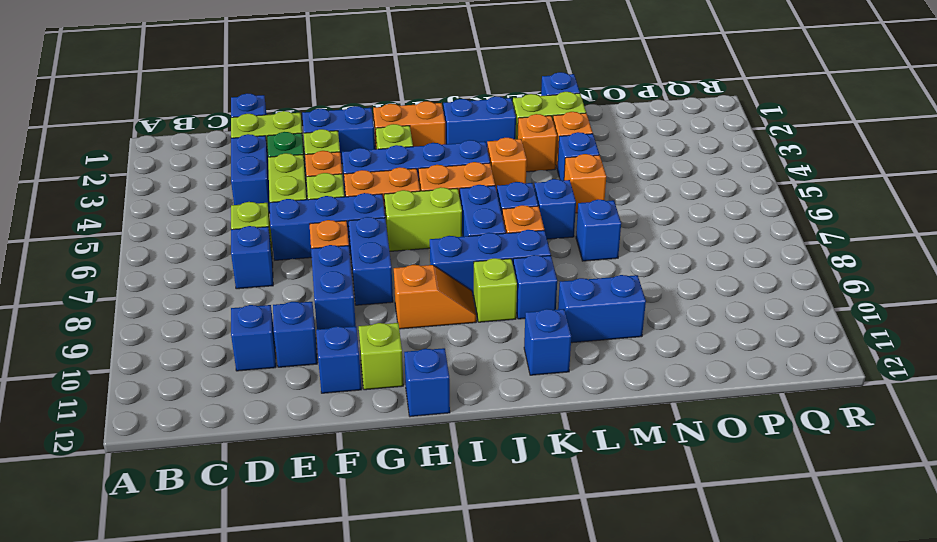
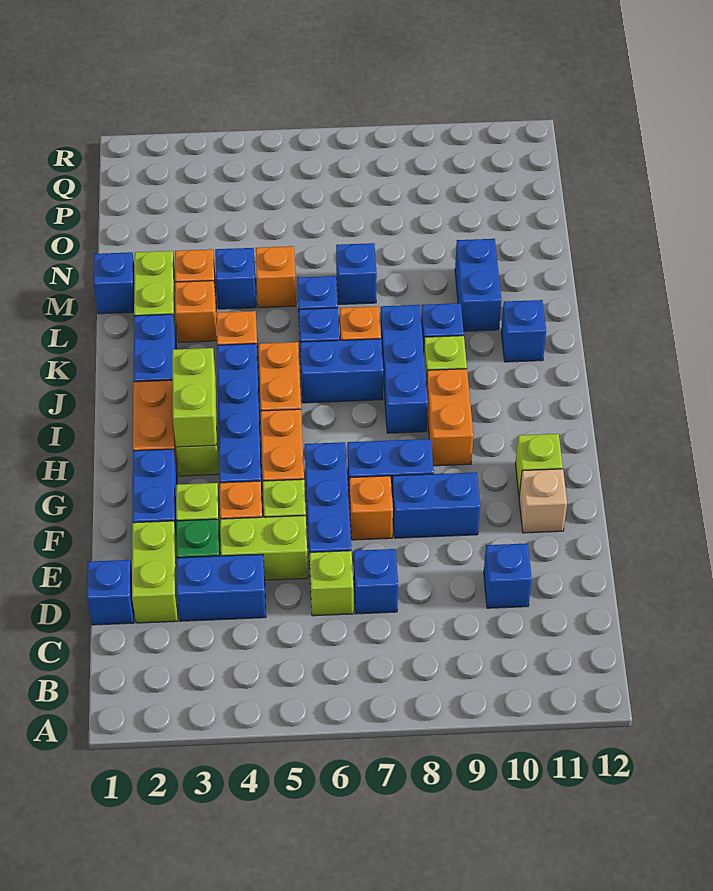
blue brick E10 level 1 -> none
blue brick F11 level 1 -> tan brick F11 level 1
lime brick H6:I6 level 1 -> lime brick H3:I3 level 2
orange slope H9:I9 level 1 top H -> orange brick H9:I9 level 1
blue brick H12 level 1 -> none

